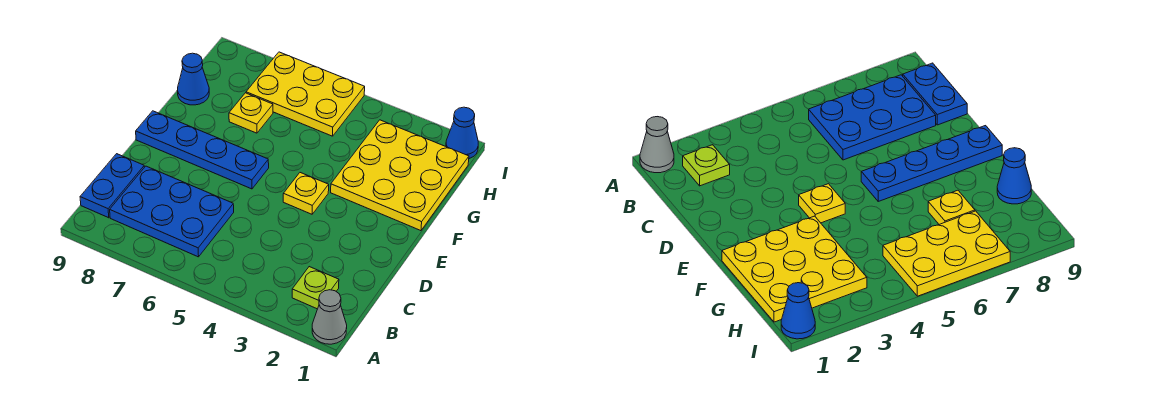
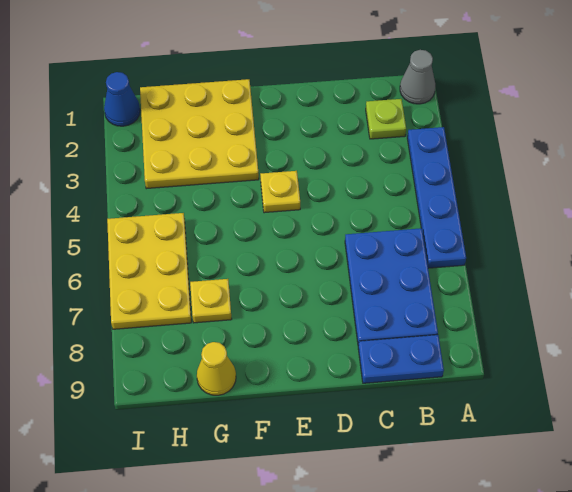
blue plate E6:E9 level 1 -> blue plate A3:A6 level 1
blue cone G9 level 1 -> yellow cone G9 level 1

